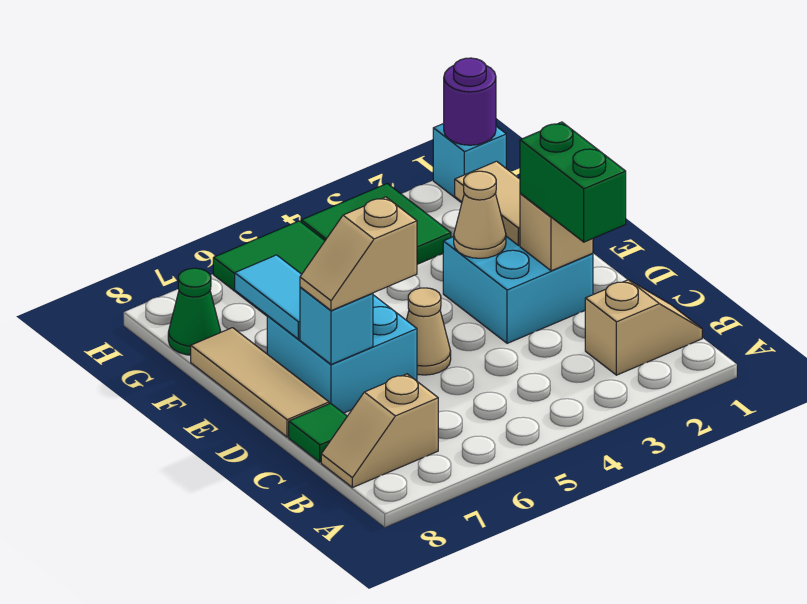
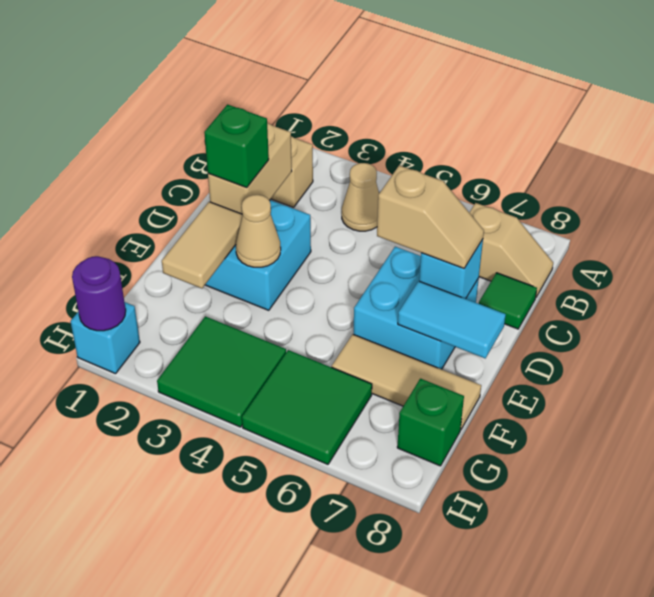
green brick C2:D2 level 3 -> green brick D2 level 3
tan brick D2 level 2 -> tan brick C2:D2 level 2
tan cone D5 level 1 -> tan cone B4 level 1
tan tile D8:F8 level 1 -> tan tile F6:F8 level 1
cyan tile E7:F7 level 2 -> cyan tile E7:E8 level 2
green cone G8 level 1 -> green brick G8 level 1

